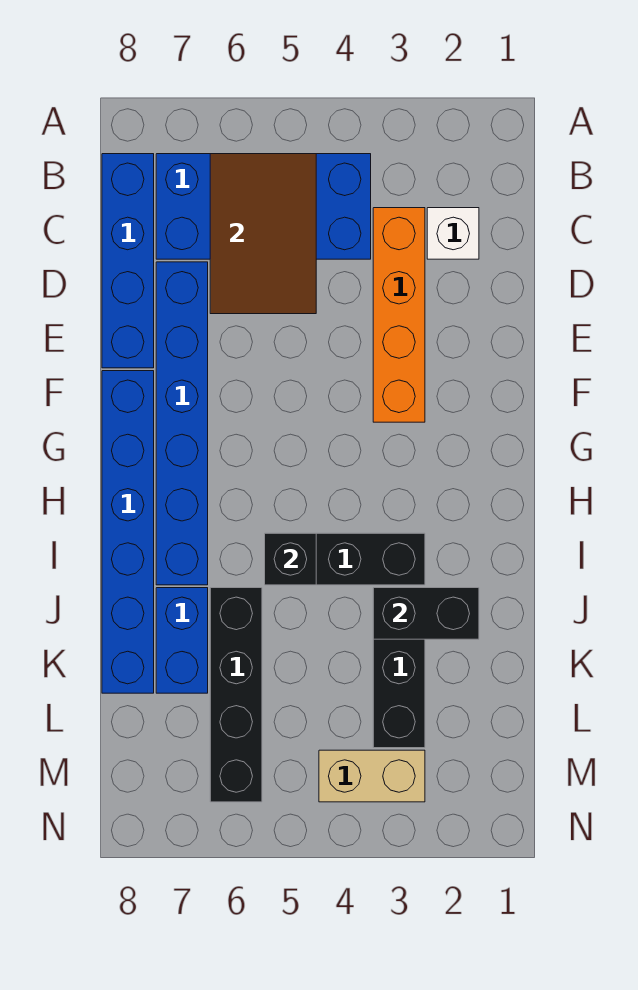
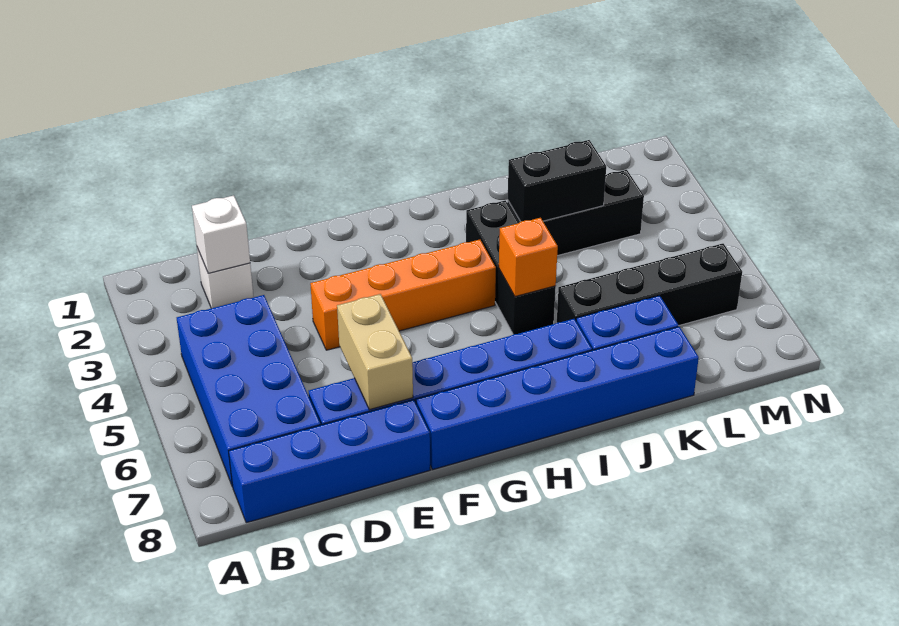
brown tile B5:D6 level 2 -> none
none -> white brick C2 level 2
orange brick C3:F3 level 1 -> orange brick E4:H4 level 1
black brick I5 level 2 -> orange brick I5 level 2
black brick J2:J3 level 2 -> black brick J3:K3 level 2
tan brick M3:M4 level 1 -> tan brick E6:E7 level 2

